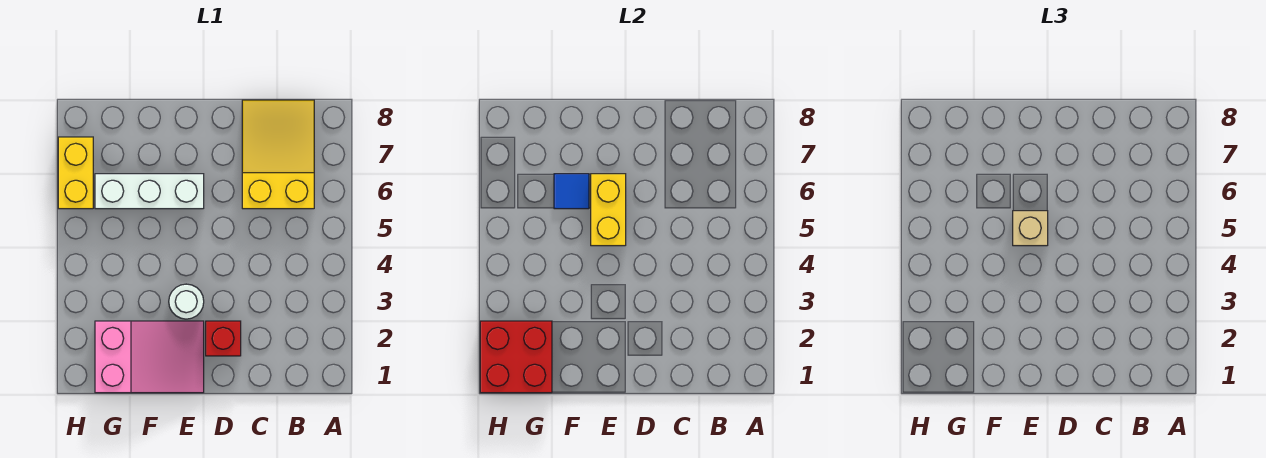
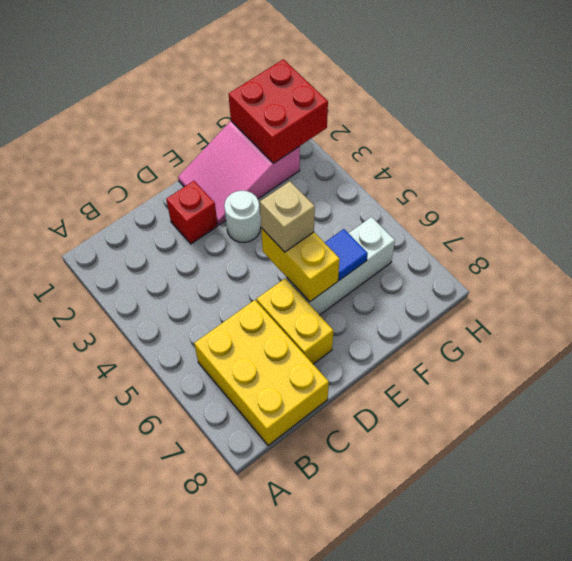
yellow slope B6:C8 level 1 top 6 -> yellow brick B6:C8 level 1
yellow brick H6:H7 level 1 -> yellow brick D6:D7 level 1

